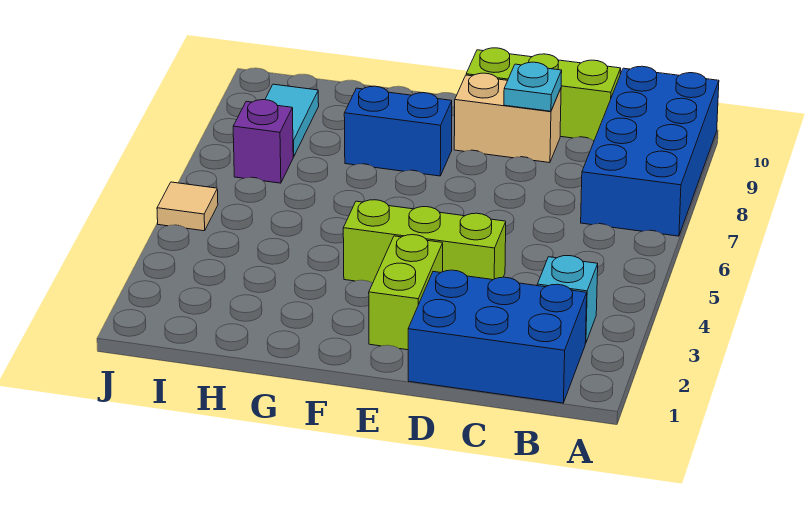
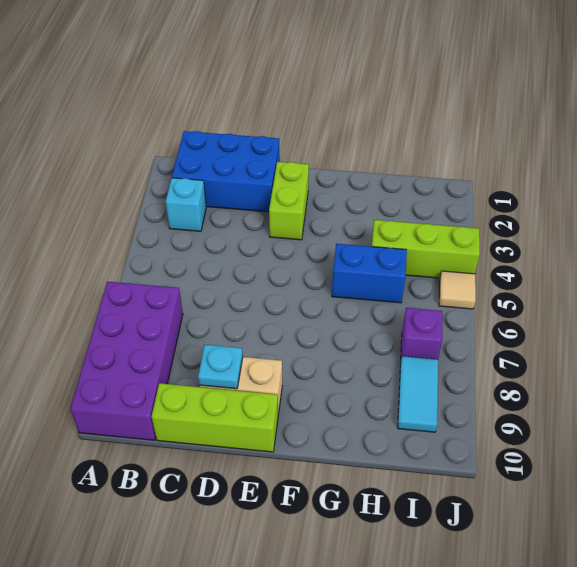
blue brick A7:B10 level 1 -> purple brick A7:B10 level 1
lime brick D4:F4 level 1 -> lime brick H4:J4 level 1
blue brick F8:G8 level 1 -> blue brick G5:H5 level 1

